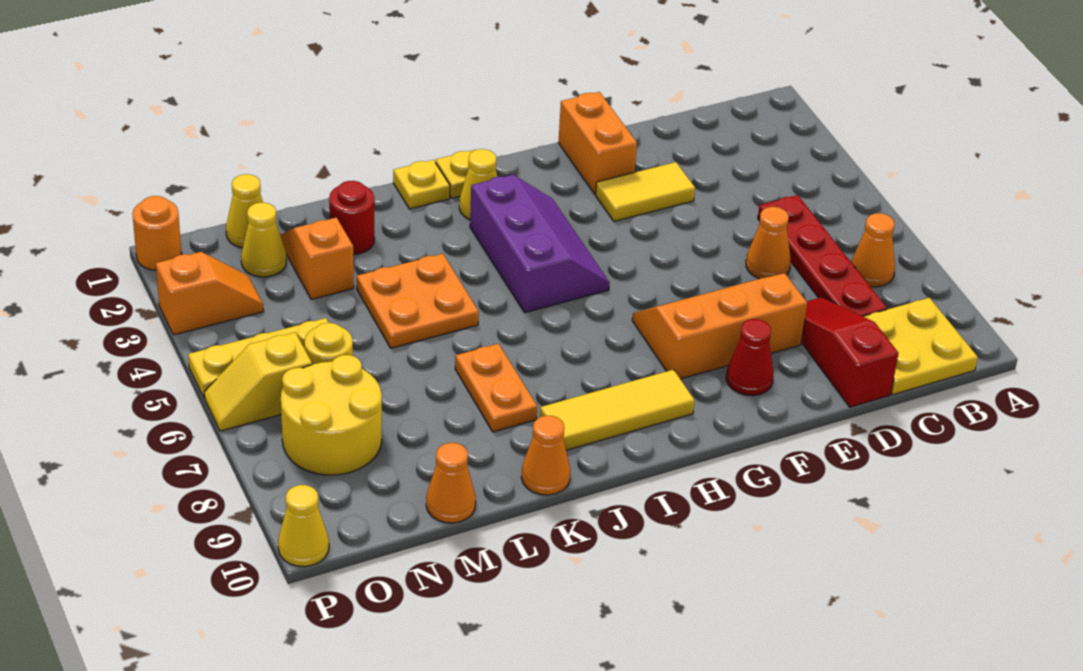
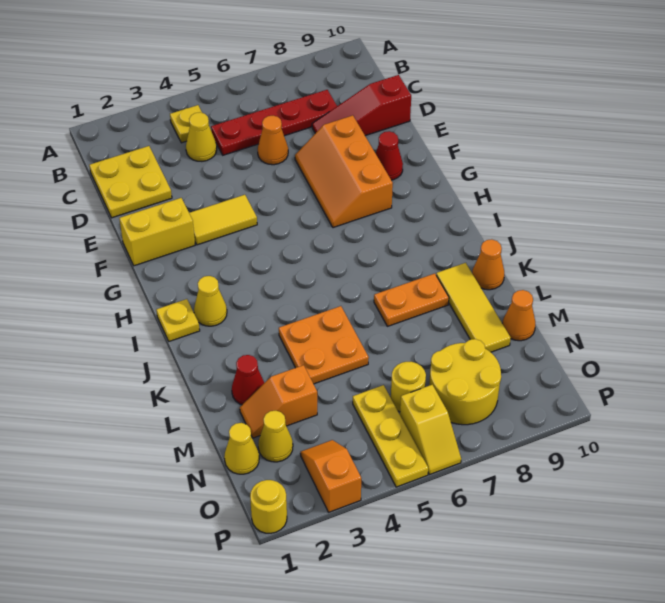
orange cone B7 level 1 -> none
yellow plate B9:C10 level 1 -> yellow plate C1:D2 level 1
yellow tile E3:F3 level 1 -> yellow tile F3:F4 level 1
orange brick F1:F2 level 1 -> yellow brick F1:F2 level 1
purple slope H3:I5 level 1 top I -> none
yellow tile H9:J9 level 1 -> yellow tile K9:M9 level 1
yellow plate J1 level 1 -> yellow plate B4 level 1
red round brick L2 level 1 -> red cone L2 level 1
orange round brick P1 level 1 -> yellow round brick P1 level 1
yellow cone P10 level 1 -> yellow cone C4 level 1

